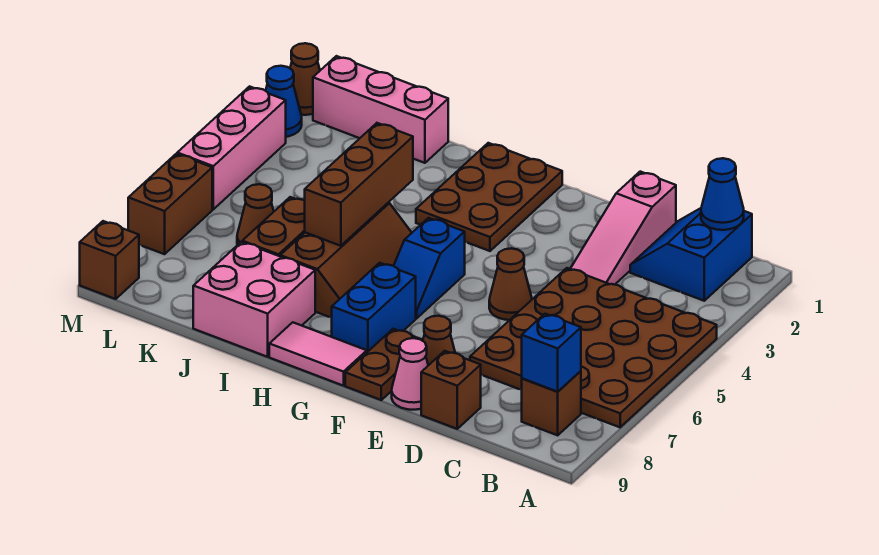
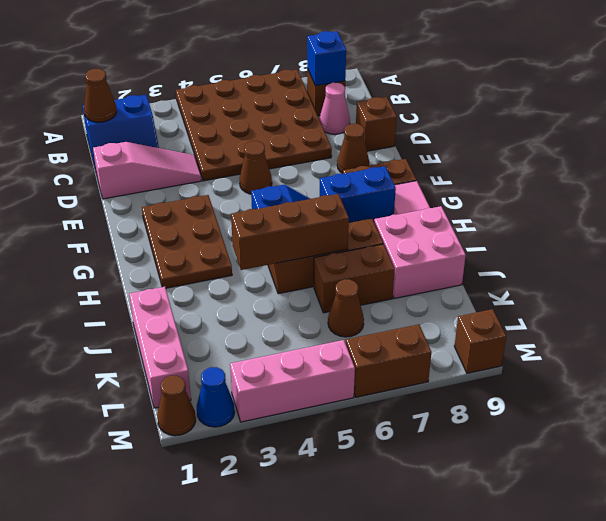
blue cone B1 level 2 -> brown cone B1 level 2
pink cone E9 level 1 -> pink cone C8 level 1
brown plate G1:H3 level 1 -> brown plate F2:H3 level 1

